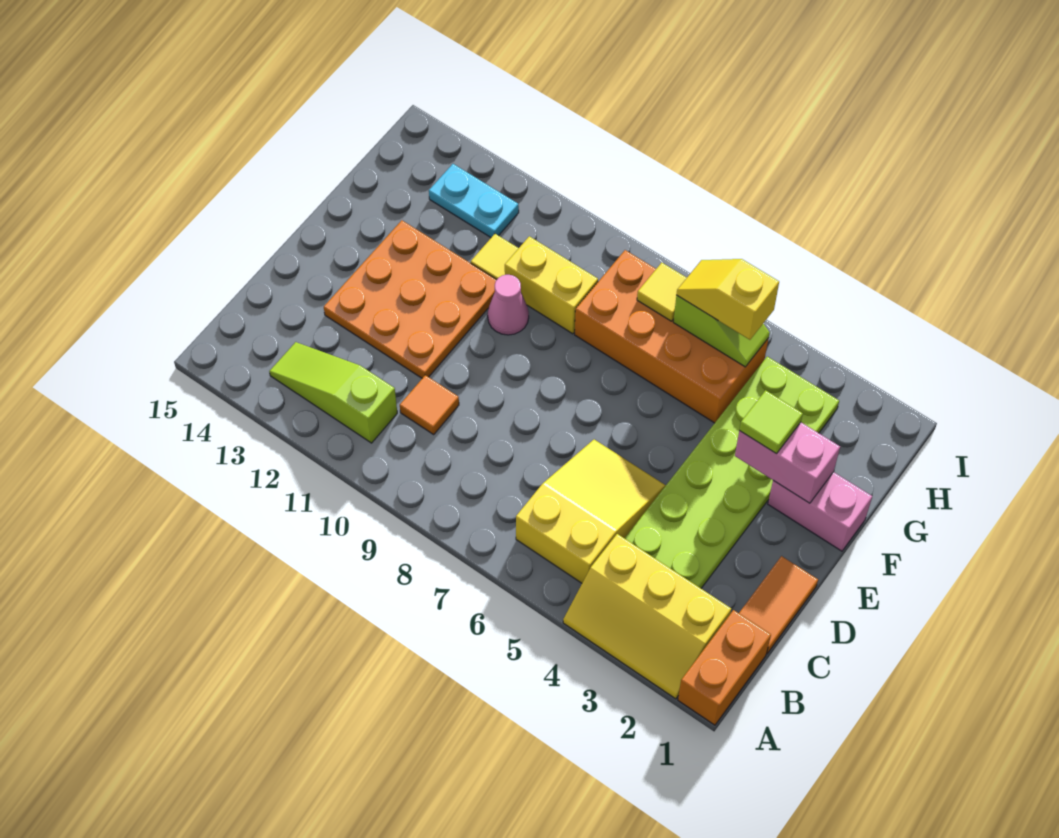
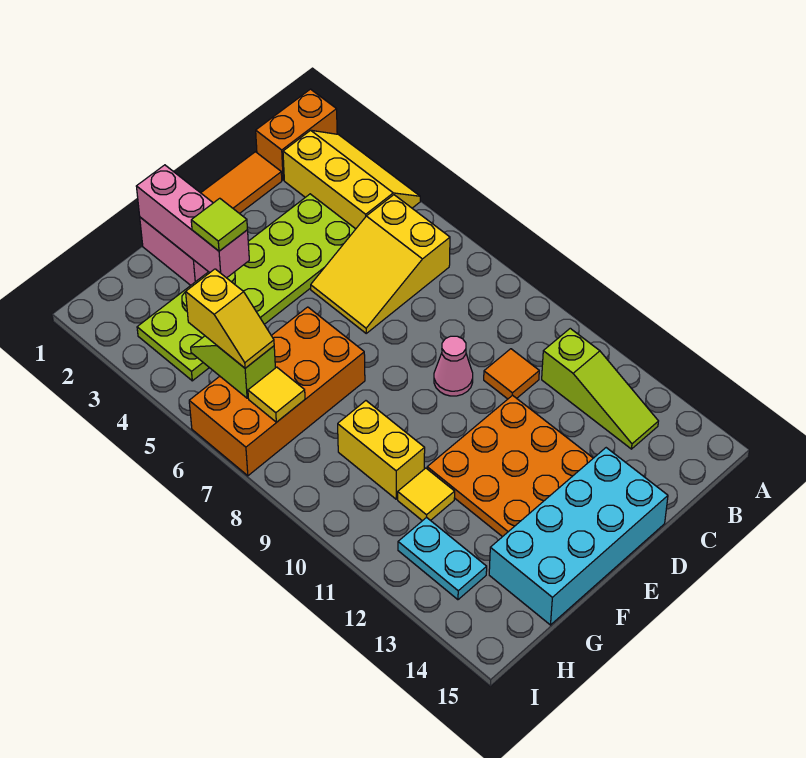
none -> cyan brick D14:G15 level 1
pink brick F2:F3 level 2 -> pink brick F1:F3 level 2
pink cone F10 level 1 -> pink cone D9 level 1
orange brick G5:H8 level 1 -> orange brick F6:I7 level 1

